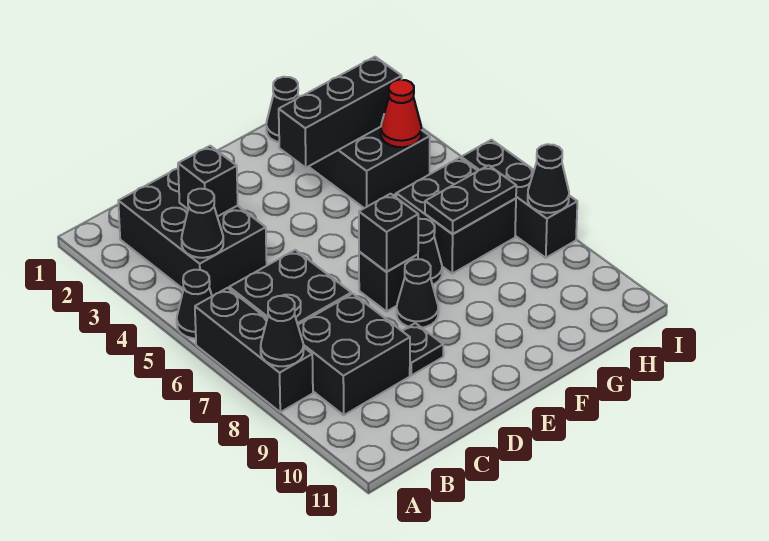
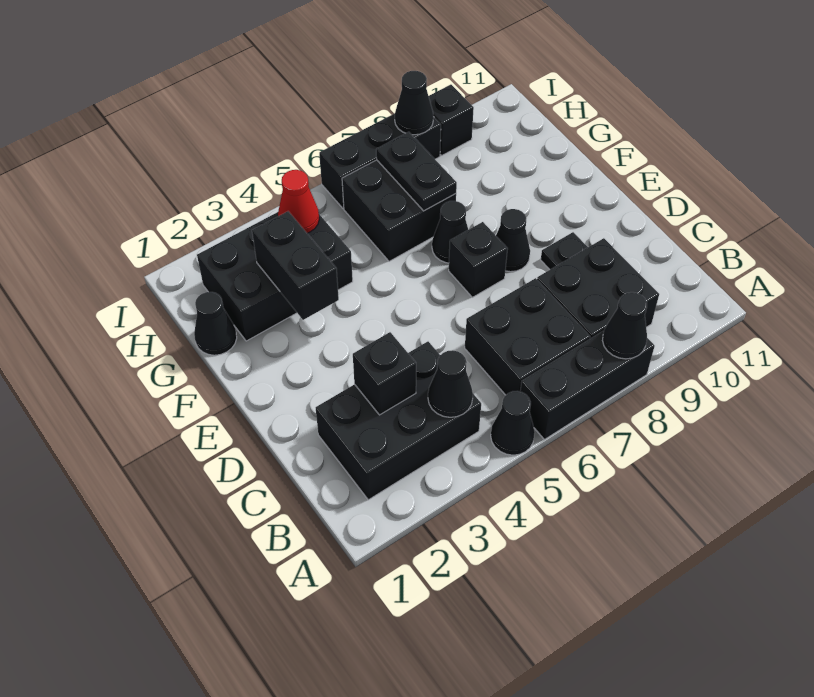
black brick E7 level 2 -> black brick I9 level 1
black brick F3:H3 level 2 -> black brick F3:G3 level 2

